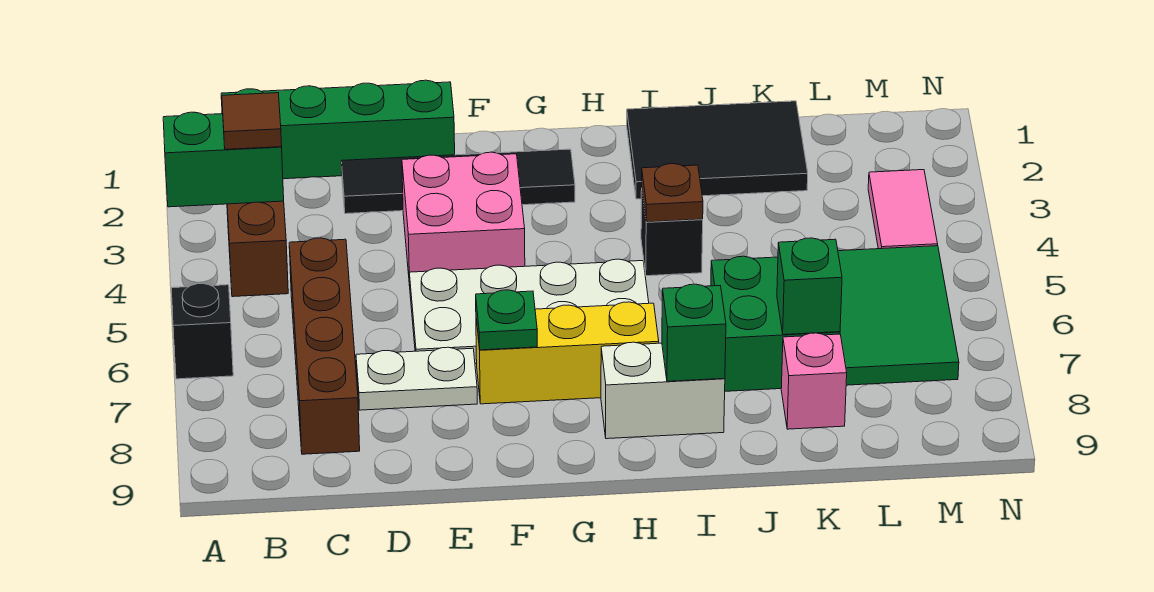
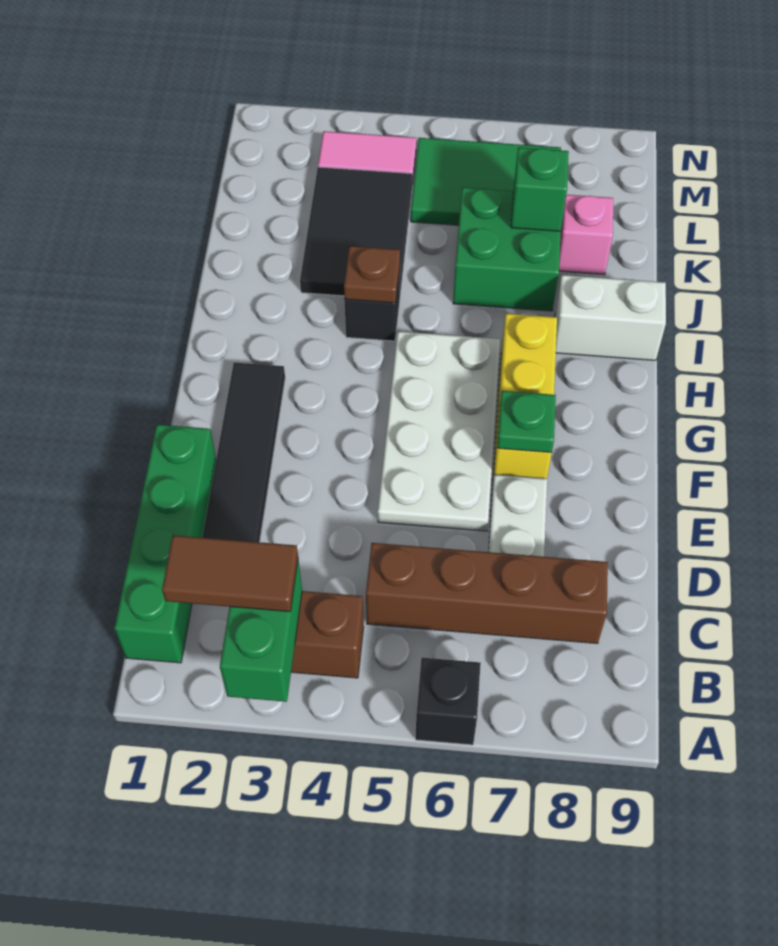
brown tile B3 level 3 -> brown tile B2:B3 level 3
pink brick E3:F4 level 1 -> none
white brick H8:I8 level 1 -> white brick I8:I9 level 1
black tile I1:K2 level 1 -> black tile J3:L4 level 1
green brick I8 level 2 -> none

